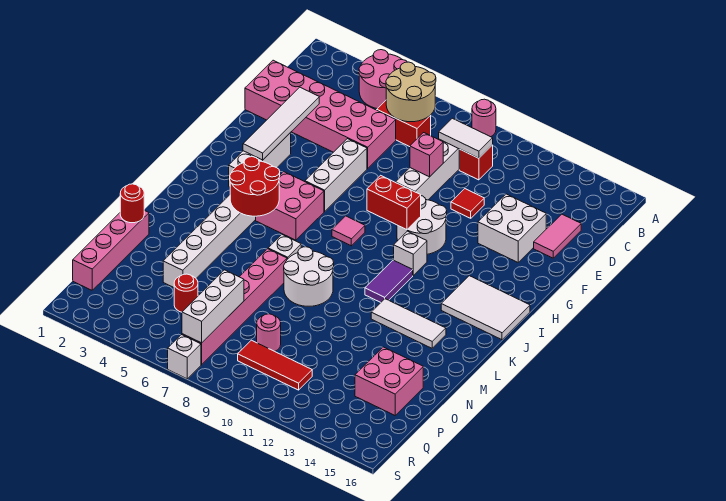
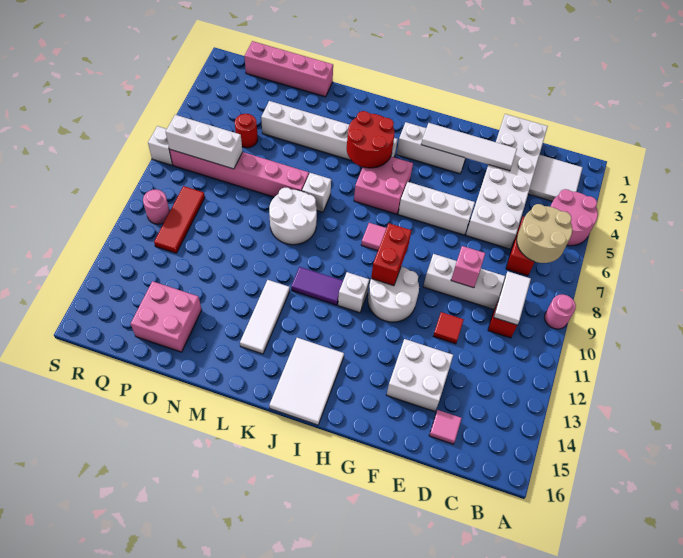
none -> white tile B2:C3 level 1
pink brick D1:E6 level 1 -> white brick D1:E6 level 1
pink tile D15:E15 level 1 -> pink tile D15 level 1
red round brick N1 level 2 -> none
pink round brick P9 level 1 -> pink round brick R10 level 1

